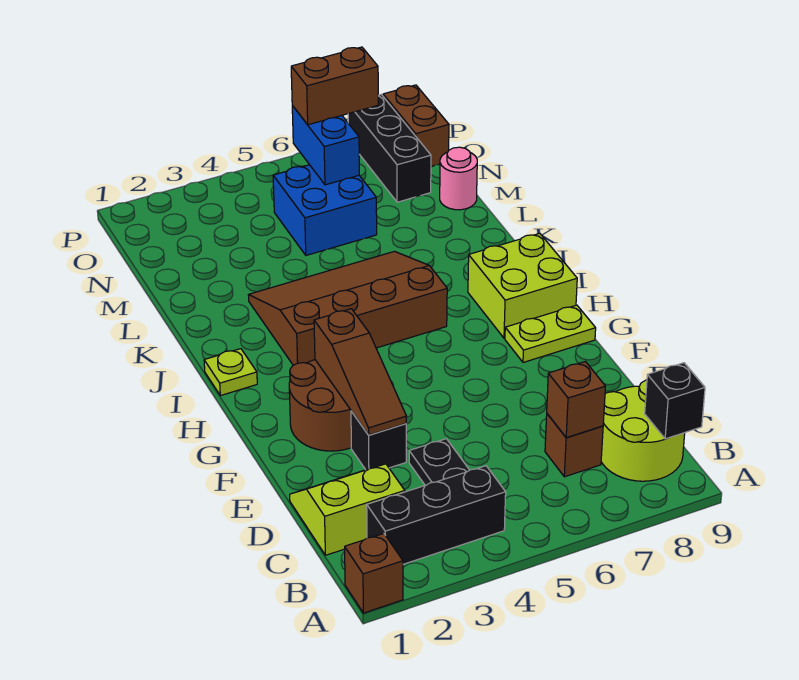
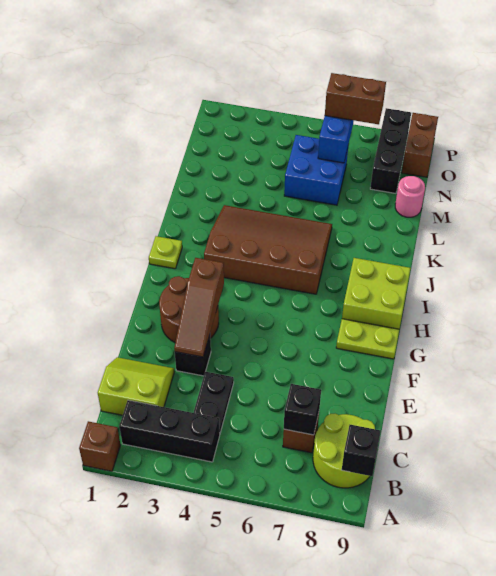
brown brick C7 level 2 -> black brick C7 level 2

